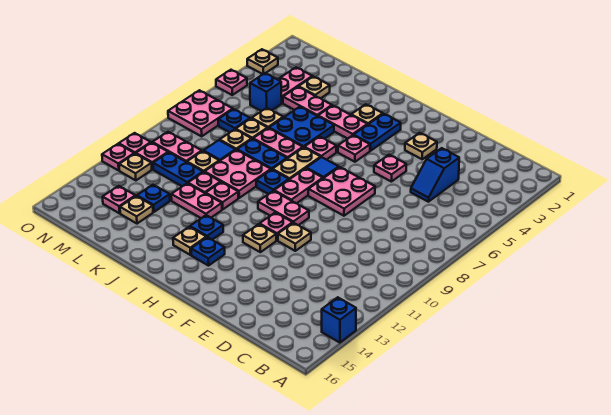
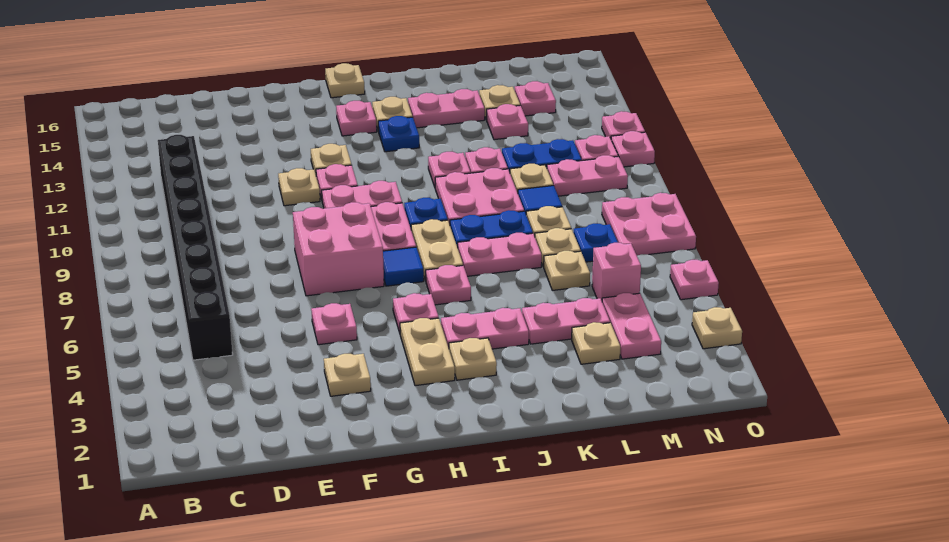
blue brick A14 level 1 -> none
none -> black brick C5:C12 level 1
blue slope D4:D5 level 1 top 4 -> none
pink plate F7:G8 level 1 -> pink brick F7:G8 level 1
blue plate H3:H4 level 1 -> tan plate H3:H4 level 1
blue plate H14 level 1 -> pink plate H14 level 1
blue plate J5:K6 level 1 -> none
pink plate J12:K12 level 1 -> pink plate J14:K14 level 1
blue plate L13 level 1 -> pink plate L13 level 1
blue brick M5 level 1 -> pink brick M5 level 1
tan plate N12 level 1 -> tan plate H16 level 1

